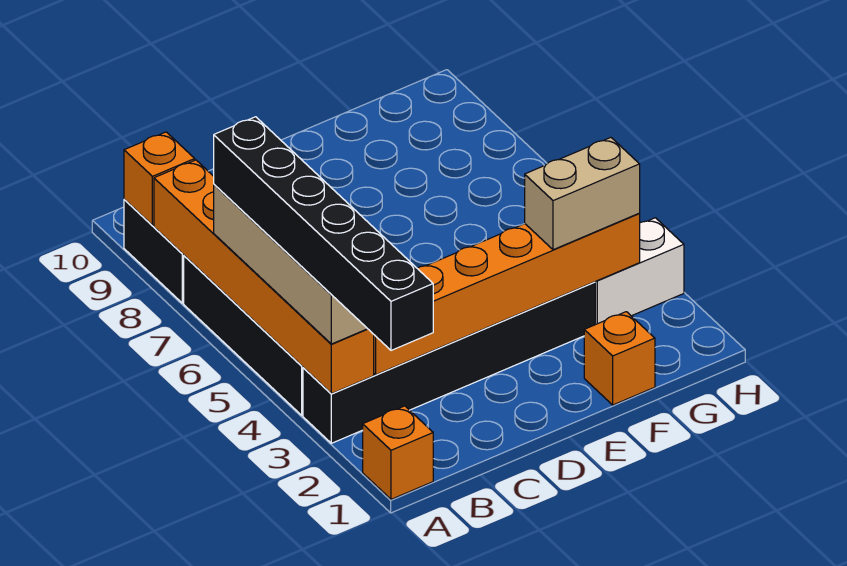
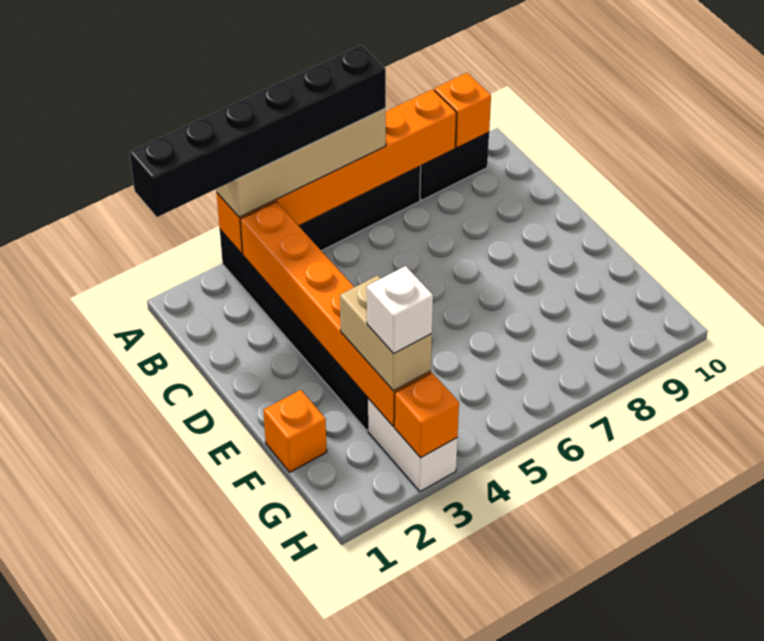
orange brick A1 level 1 -> orange brick H3 level 2
none -> white brick G3 level 4

